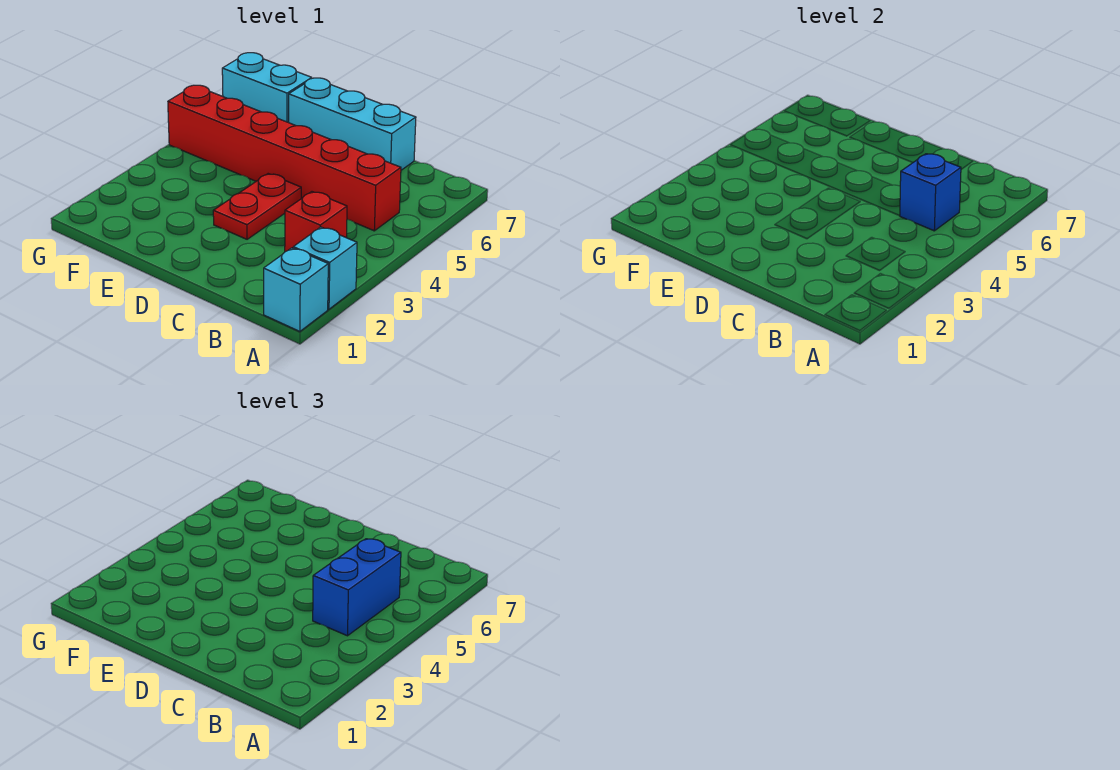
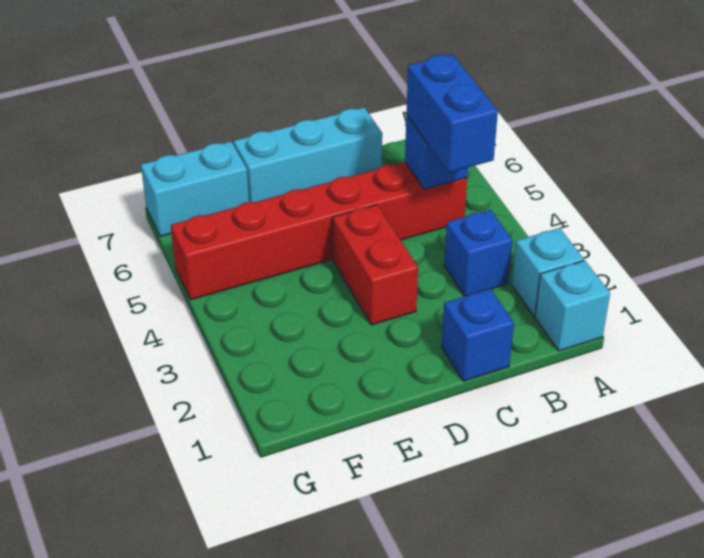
red brick B3 level 1 -> blue brick B3 level 1
none -> blue brick C1 level 1
red plate D3:D4 level 1 -> red brick D3:D4 level 1

